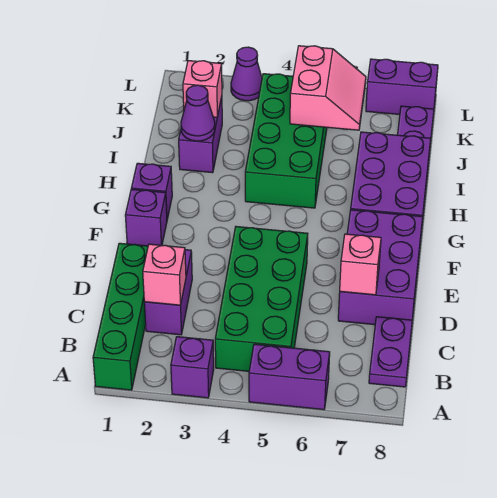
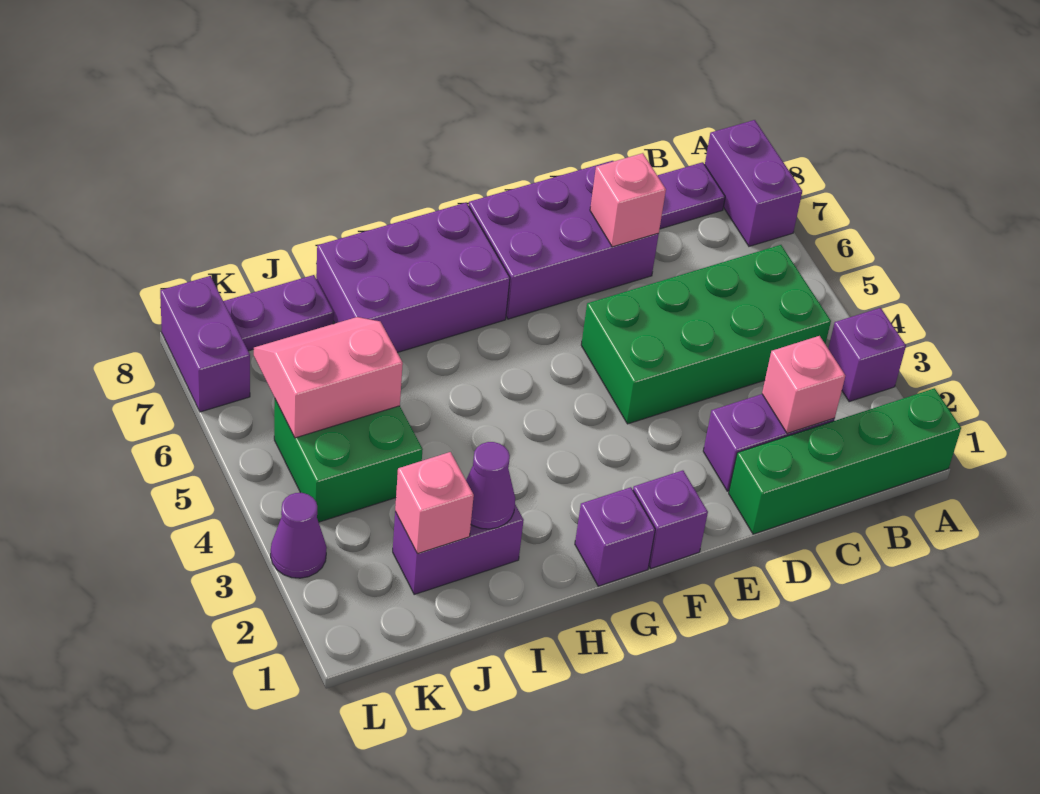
purple brick A5:A6 level 1 -> purple brick A7:A8 level 1
green brick H4:K5 level 1 -> green brick J4:K5 level 1

